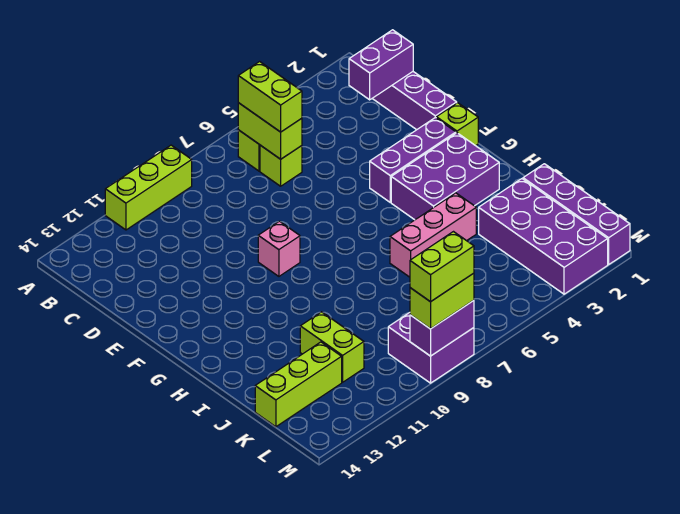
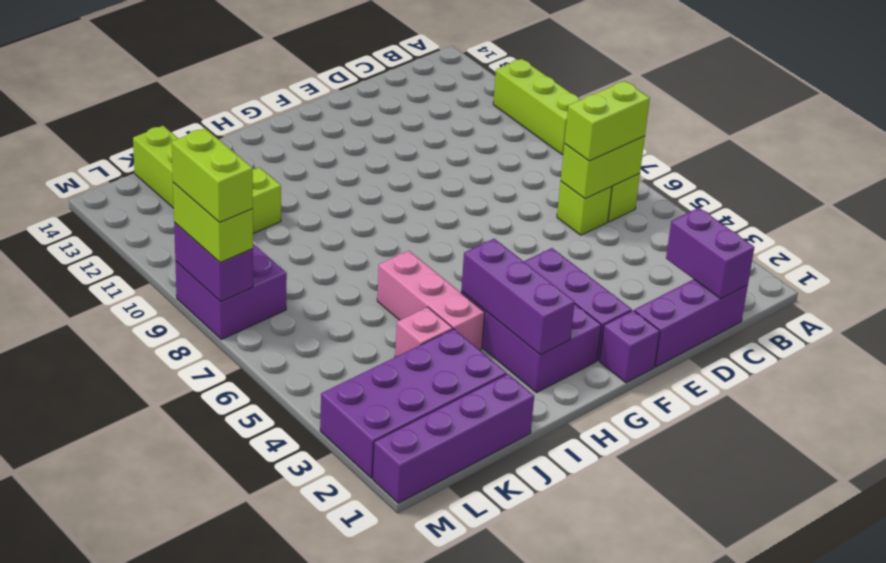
lime brick F1 level 1 -> purple brick F1 level 1
pink brick F9 level 1 -> pink brick J4 level 1
none -> purple brick H2:H4 level 2

